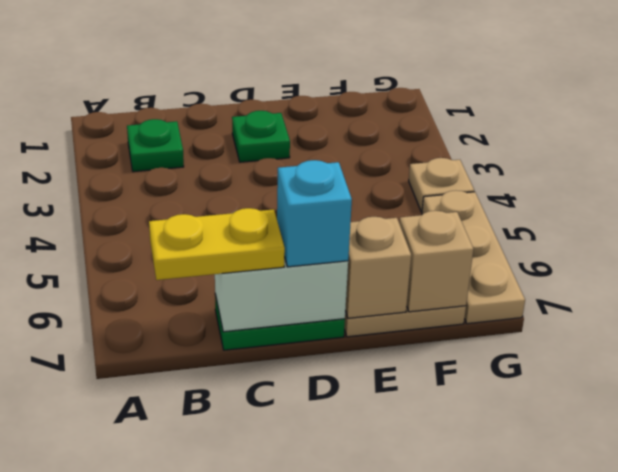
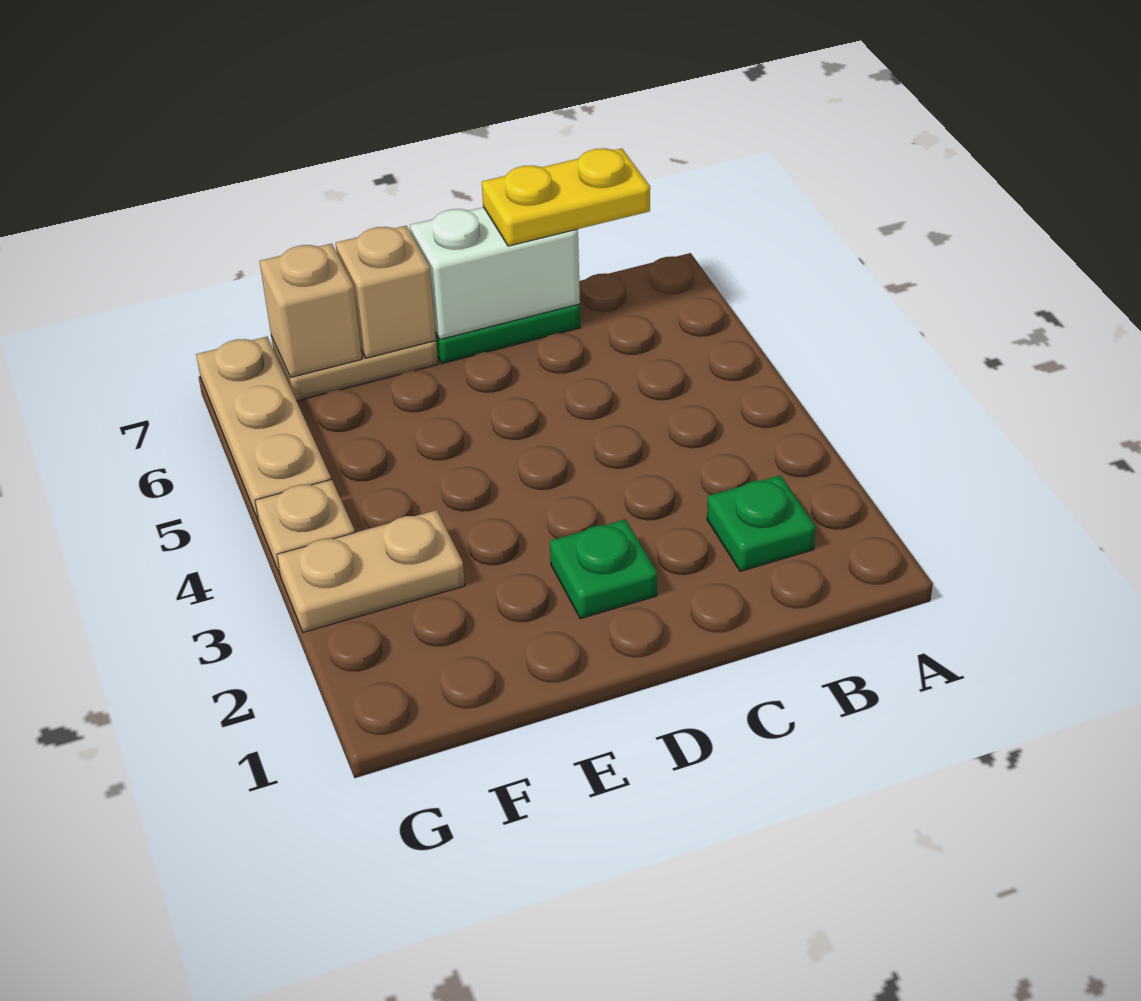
cyan brick D7 level 3 -> none
none -> tan plate F3:G3 level 1

